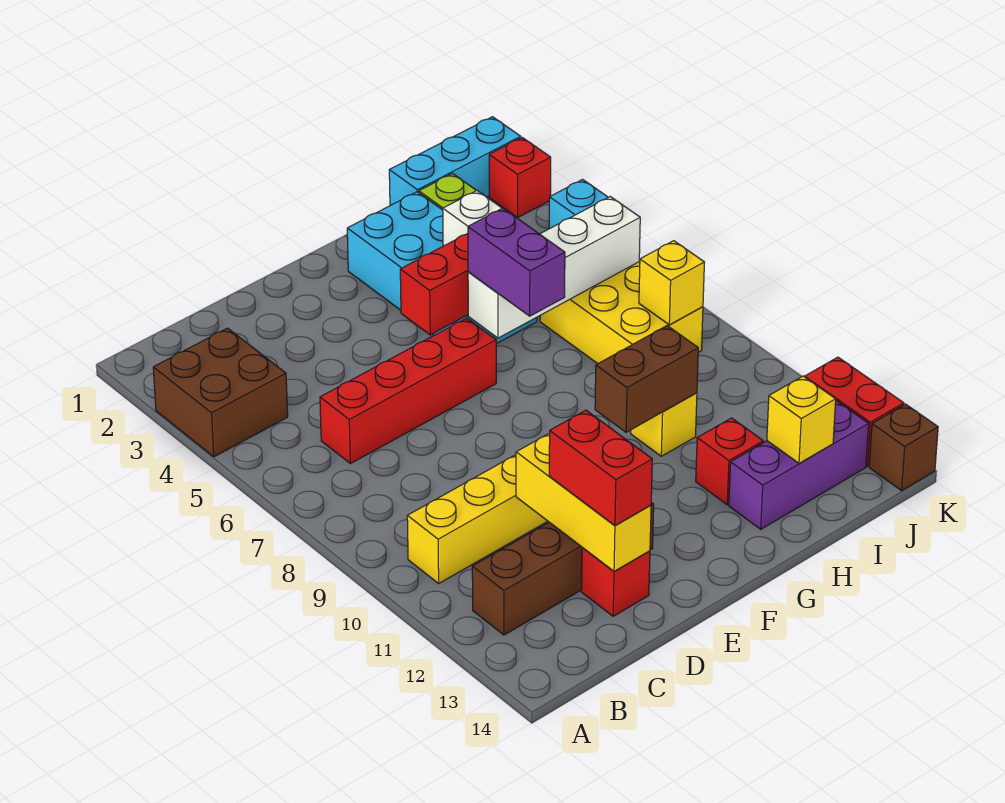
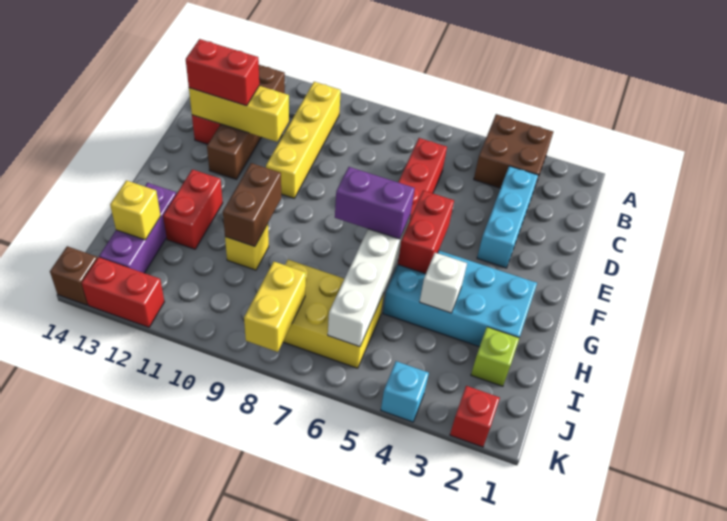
red brick H12 level 1 -> red brick G12:H12 level 1
cyan brick I1:K1 level 1 -> cyan brick C3:E3 level 1
yellow brick J8 level 2 -> yellow brick J8:K8 level 2

